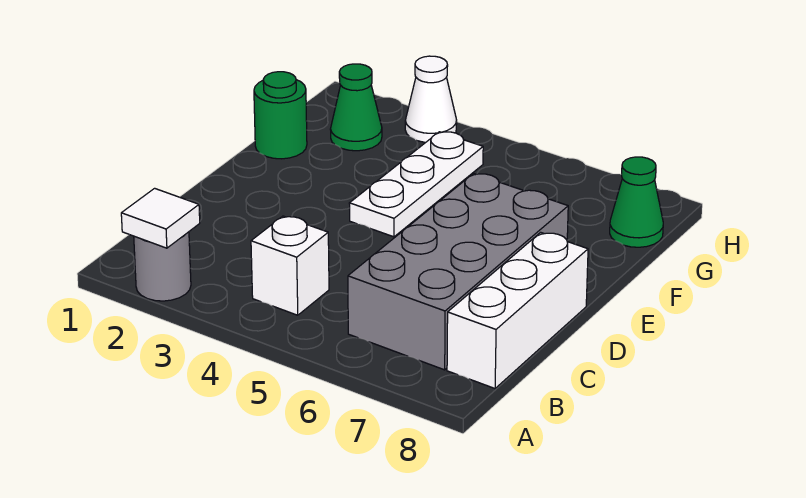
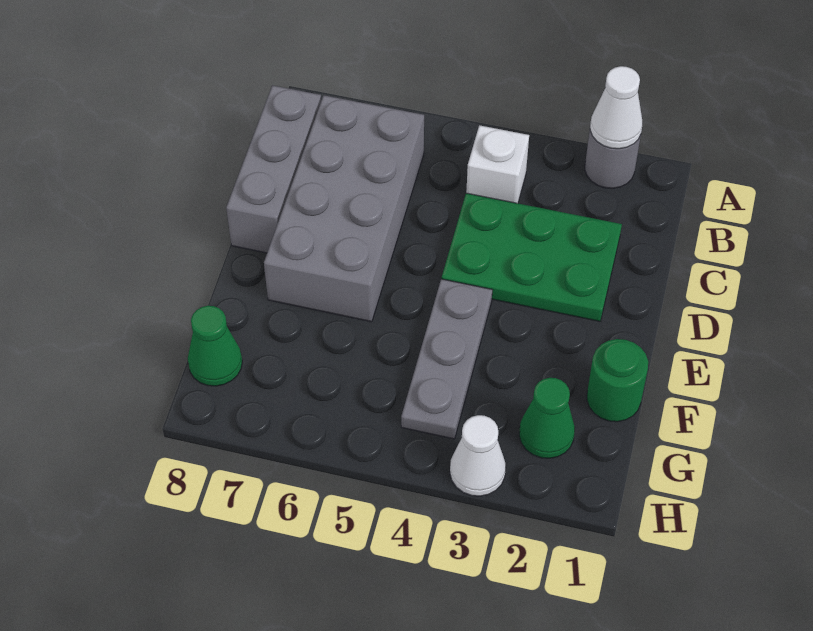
white tile A2 level 2 -> white cone A2 level 2
white brick B8:D8 level 1 -> grey brick B8:D8 level 1
none -> green plate C2:D4 level 1
white plate E4:G4 level 1 -> grey plate E4:G4 level 1

